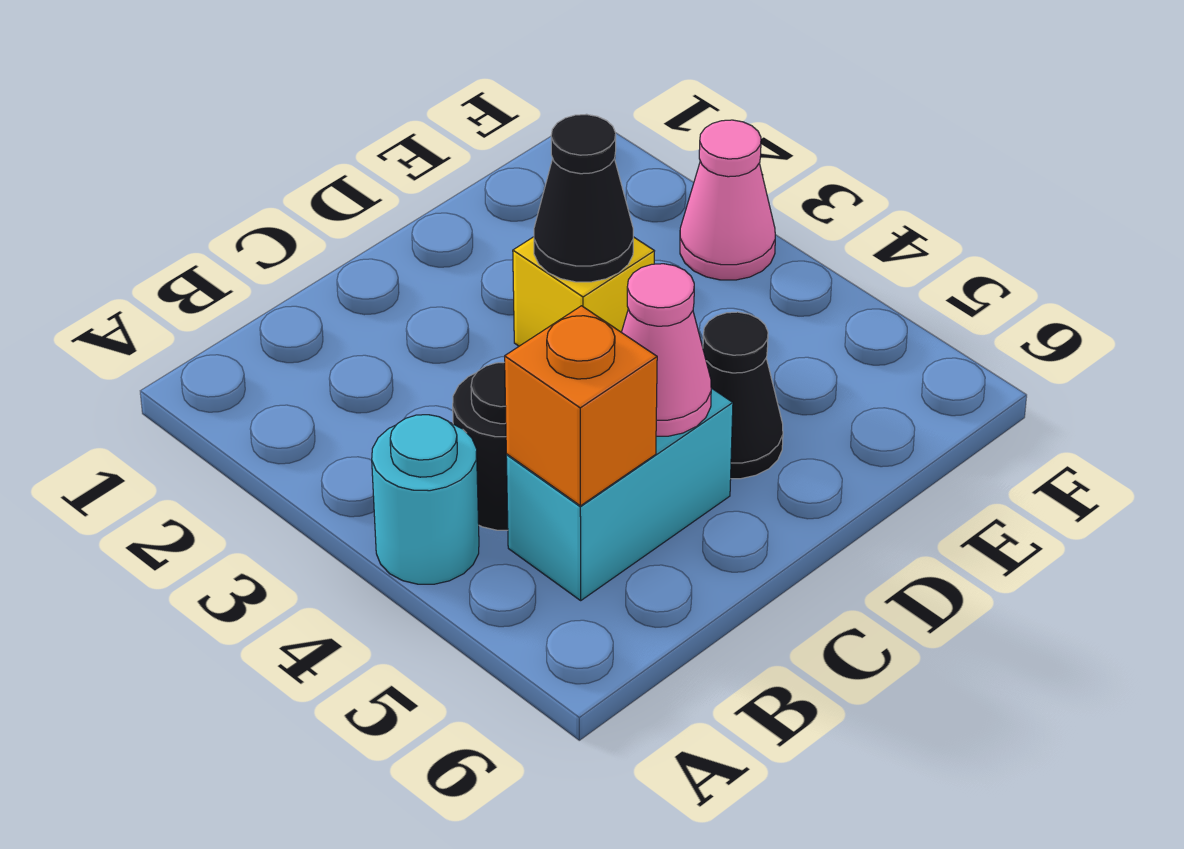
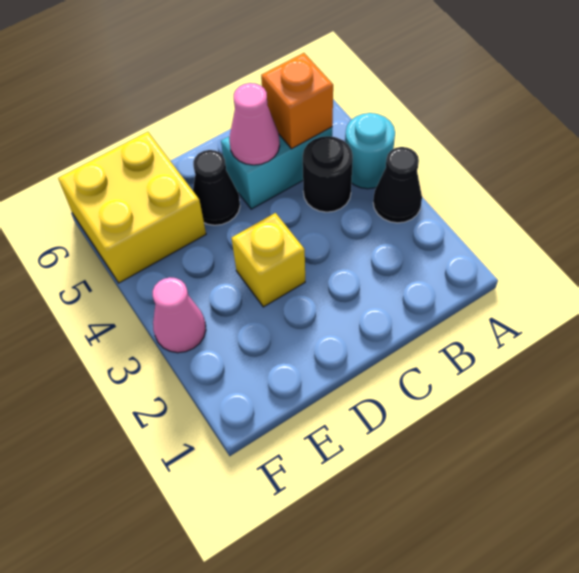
black cone D3 level 2 -> black cone A3 level 1
none -> yellow brick E5:F6 level 1

